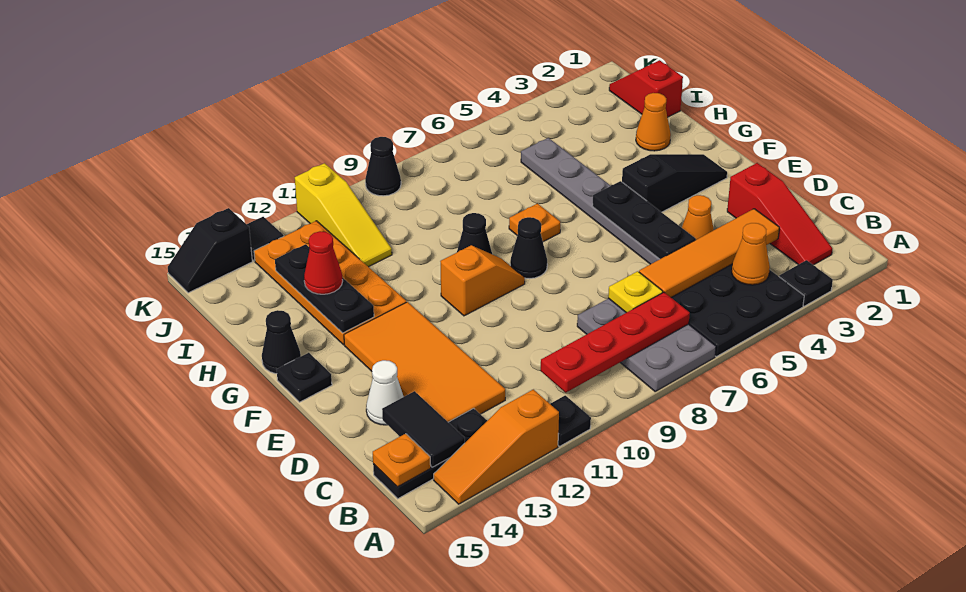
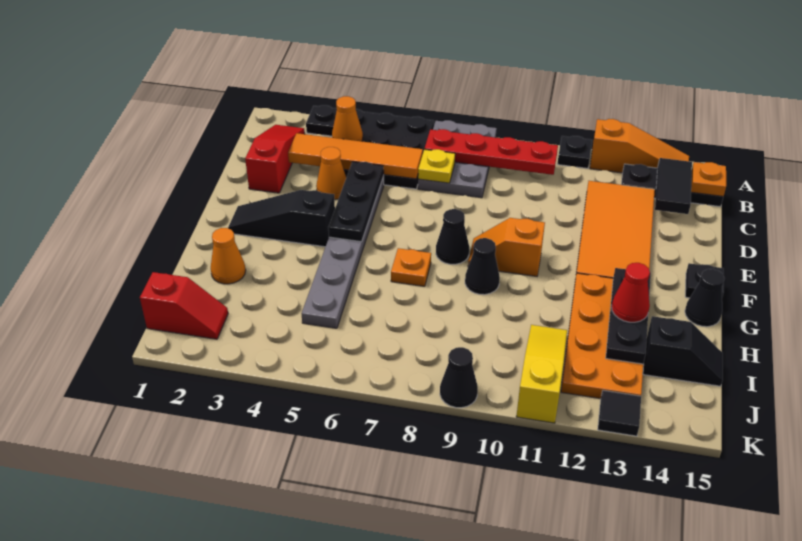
white cone D14 level 1 -> none
red slope I1:J1 level 1 top I -> red slope J1:J2 level 1 top 1
black slope K14:K15 level 1 top 14 -> black slope I14:I15 level 1 top 14

